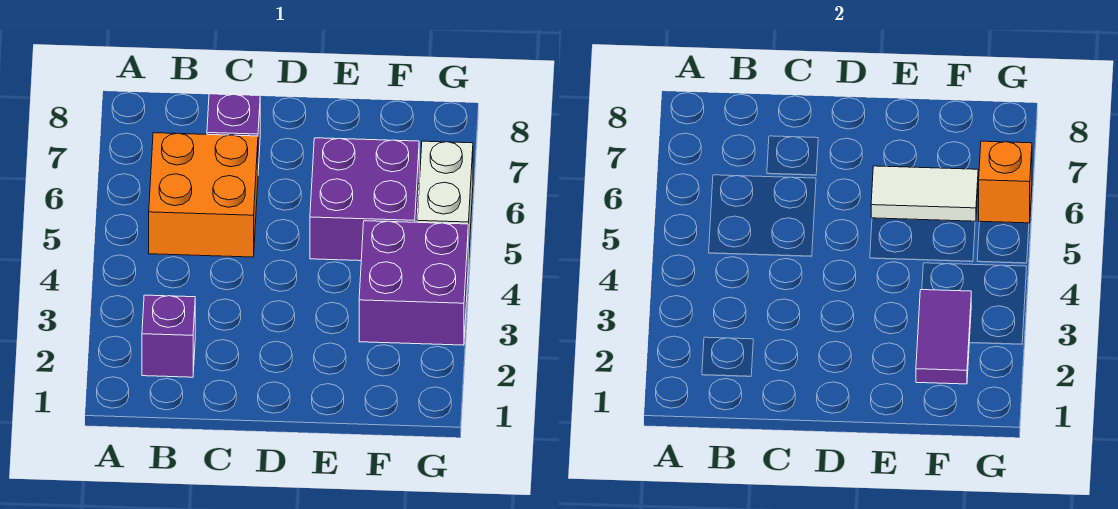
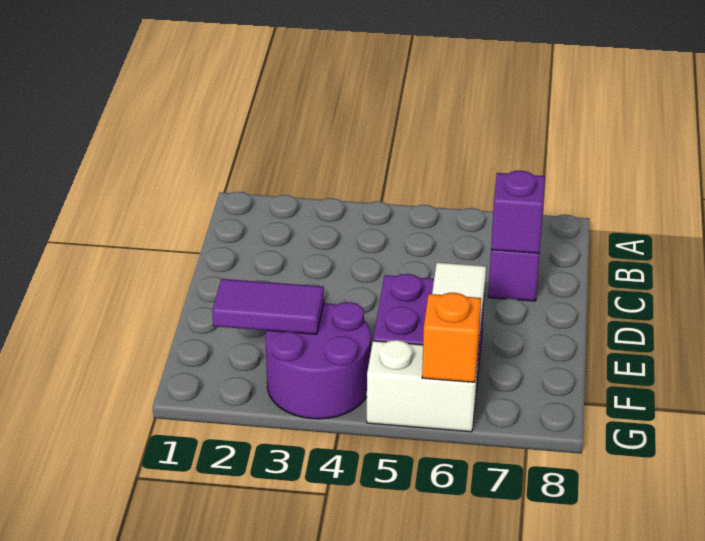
purple brick B2 level 1 -> purple brick C7 level 2
orange brick B5:C6 level 1 -> none
purple brick F3:G4 level 1 -> purple round brick F3:G4 level 1

